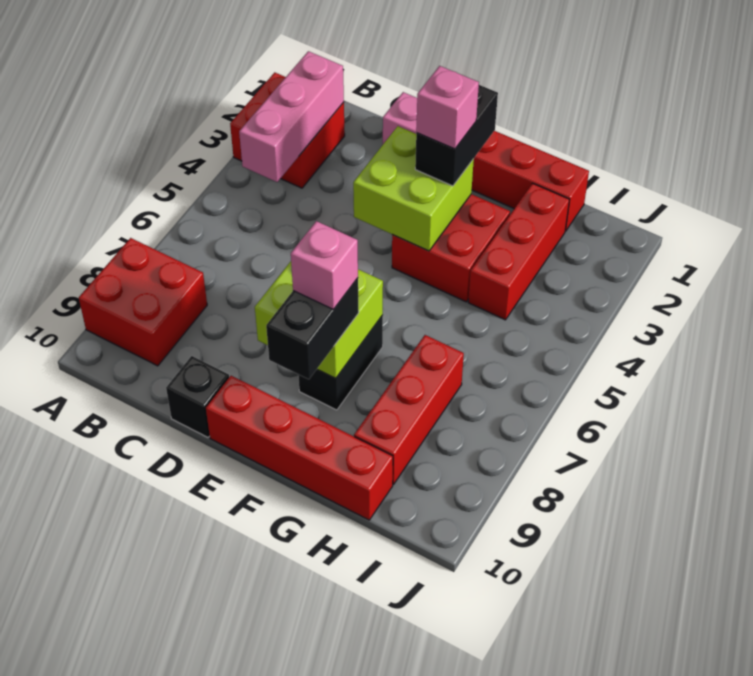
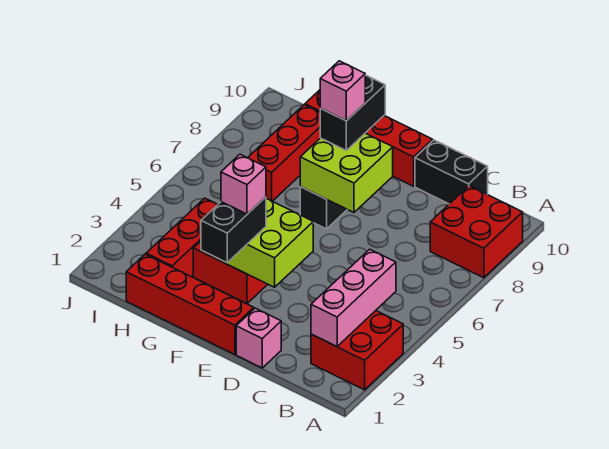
black brick D10 level 1 -> black brick C10:D10 level 1

